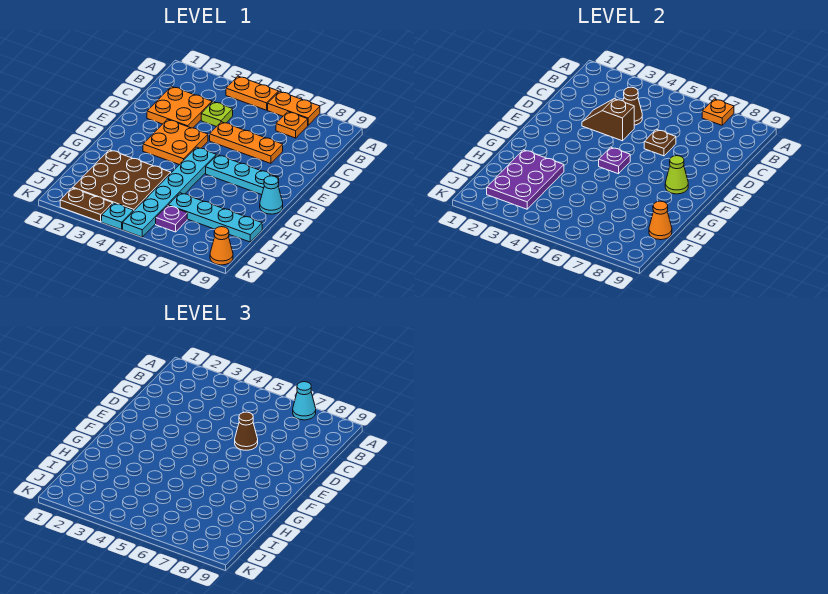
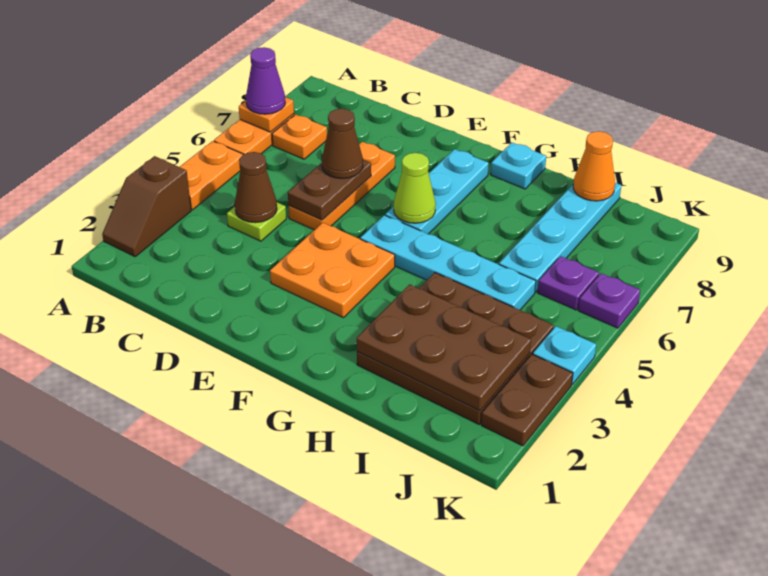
cyan cone A7 level 3 -> purple cone A7 level 3
orange plate C2:D3 level 1 -> none
brown slope D3:D4 level 2 top 4 -> brown slope A2:A3 level 1 top 3
brown plate D6 level 2 -> brown plate D5:D6 level 2
cyan plate F5:K5 level 1 -> cyan plate F5:I5 level 1
purple plate F5 level 2 -> purple plate K6 level 1
lime cone F8 level 2 -> lime cone F6 level 2
cyan cone G9 level 1 -> cyan plate G9 level 1
purple plate H2:J3 level 2 -> brown plate H2:J3 level 2
orange cone K9 level 1 -> none

